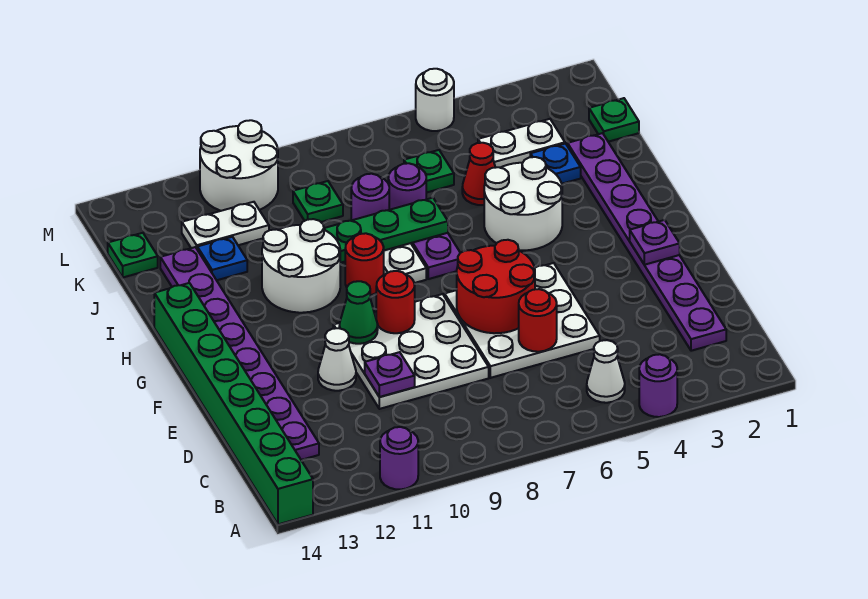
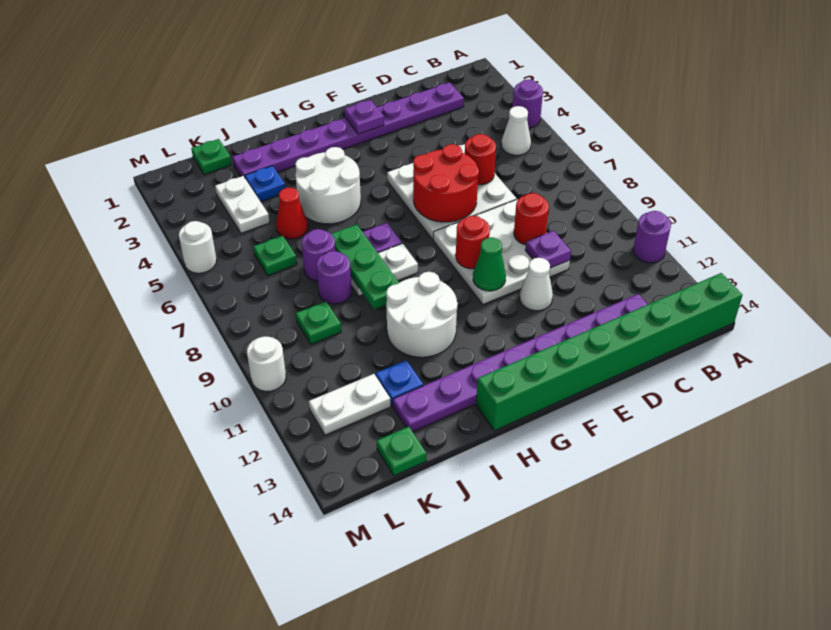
red round brick H9 level 1 -> red round brick D9 level 2
white plate K11:K12 level 1 -> white plate K12:L12 level 1
white round brick L10:M11 level 1 -> white round brick M10 level 1

